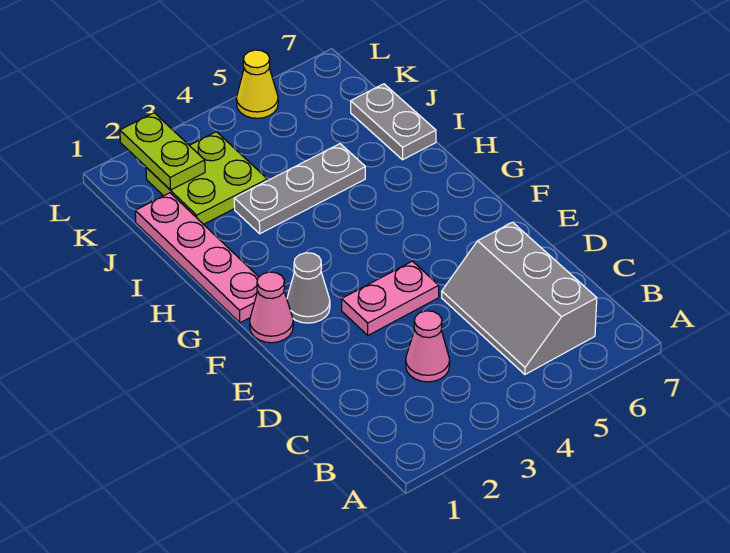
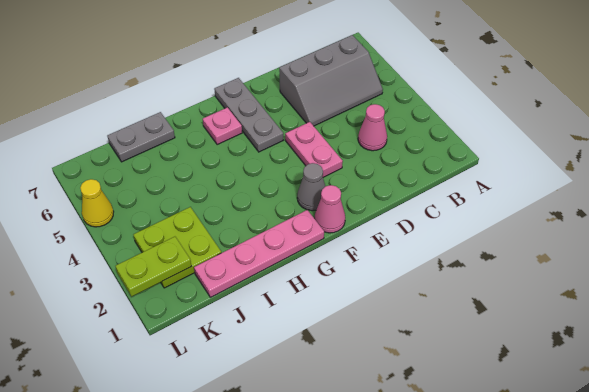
none -> pink plate G6 level 1
grey plate I3:I5 level 1 -> grey plate F5:F7 level 1

